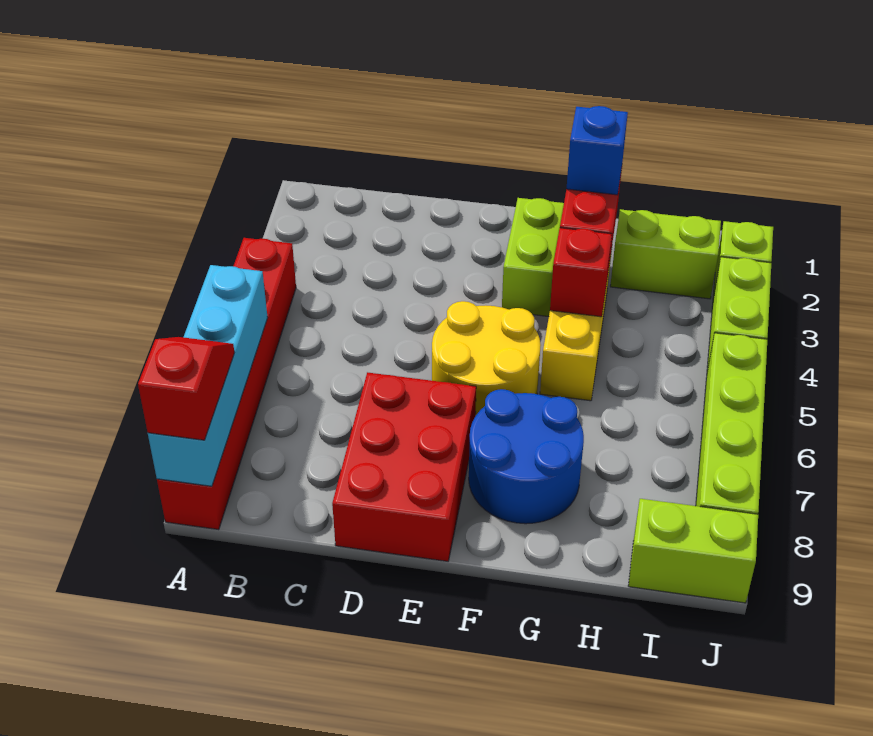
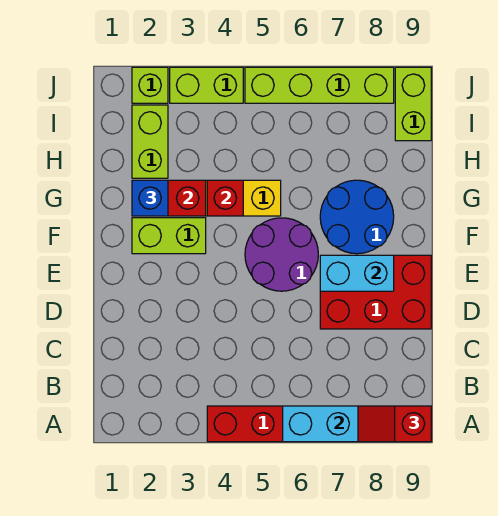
yellow round brick E5:F6 level 1 -> purple round brick E5:F6 level 1
none -> cyan brick E7:E8 level 2

